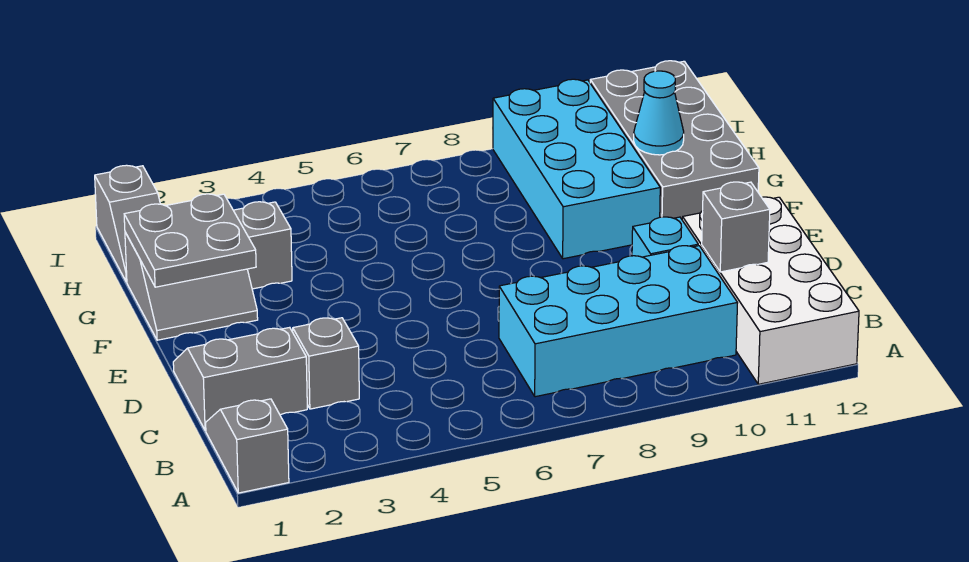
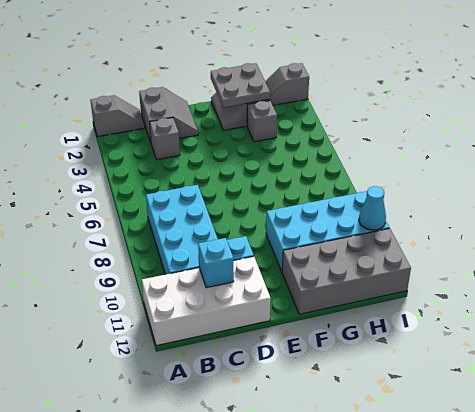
grey brick C11 level 2 -> cyan brick C11 level 2
cyan cone G11 level 2 -> cyan cone I10 level 2

